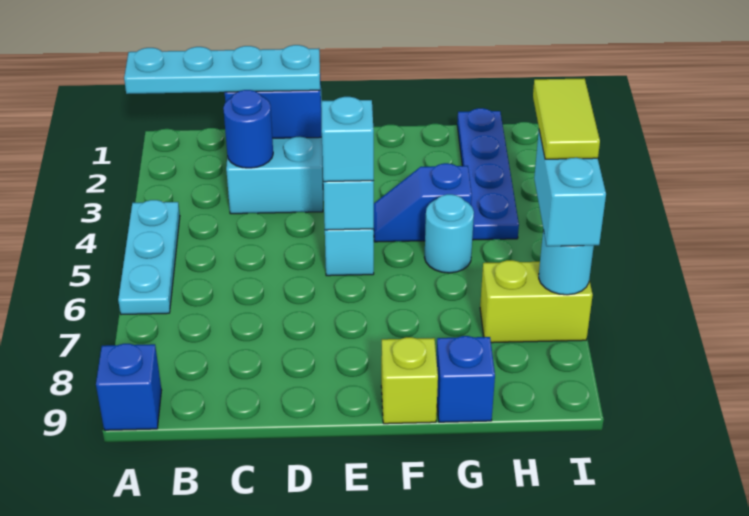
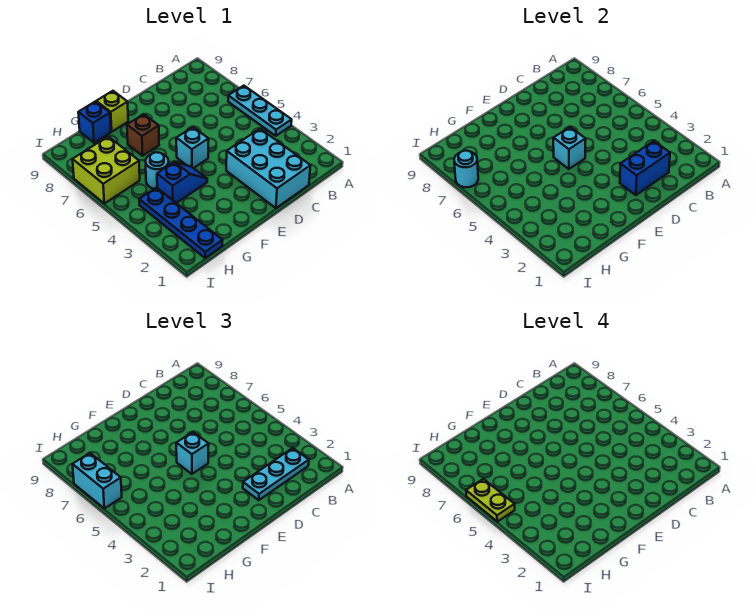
cyan plate A2:D2 level 3 -> cyan plate B2:D2 level 3
blue brick A9 level 1 -> none
blue round brick C3 level 2 -> none
none -> brown brick F7 level 1
lime brick H7:I7 level 1 -> lime brick H6:I7 level 1
lime tile I5:I6 level 4 -> lime plate I5:I6 level 4

